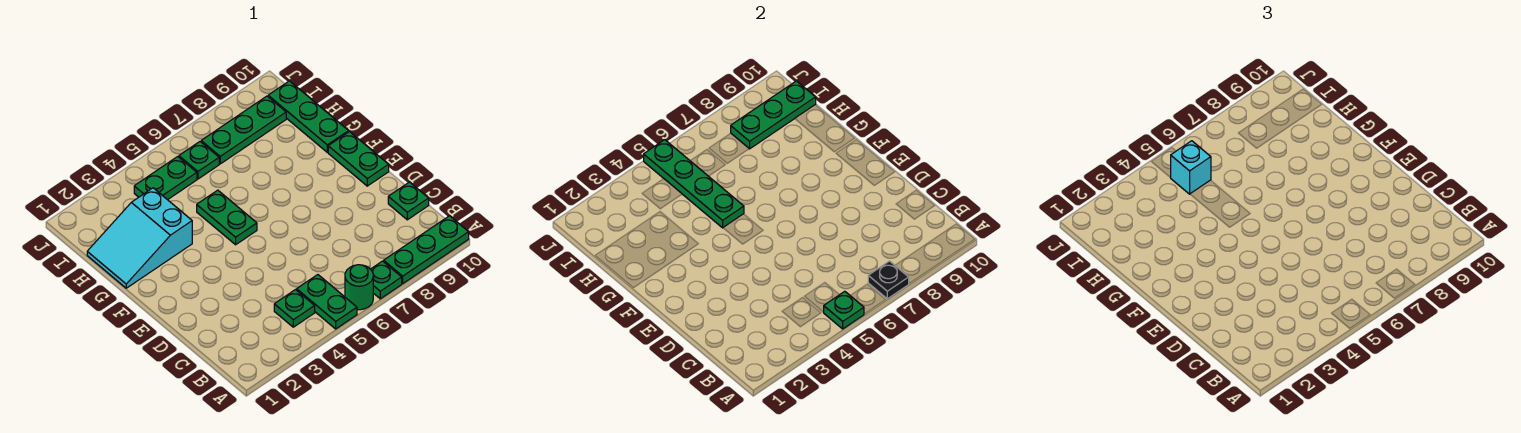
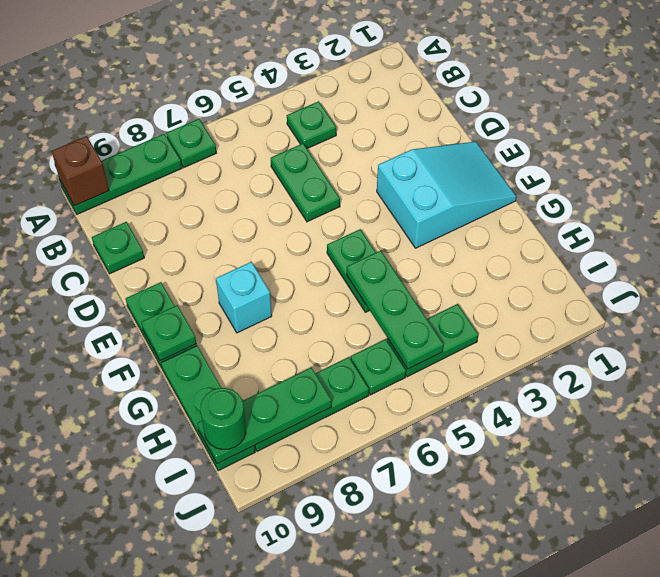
green plate A5:B5 level 1 -> green plate C5:D5 level 1
green plate A5 level 2 -> green plate F10 level 2
green round brick A6 level 1 -> green round brick I10 level 3
black plate A7 level 2 -> none
none -> brown brick A10 level 2
cyan slope G1:H3 level 1 top 3 -> cyan slope E1:F3 level 1 top 3
green plate G5:J5 level 2 -> green plate G5:I5 level 2
cyan brick I5 level 3 -> cyan brick F8 level 1

